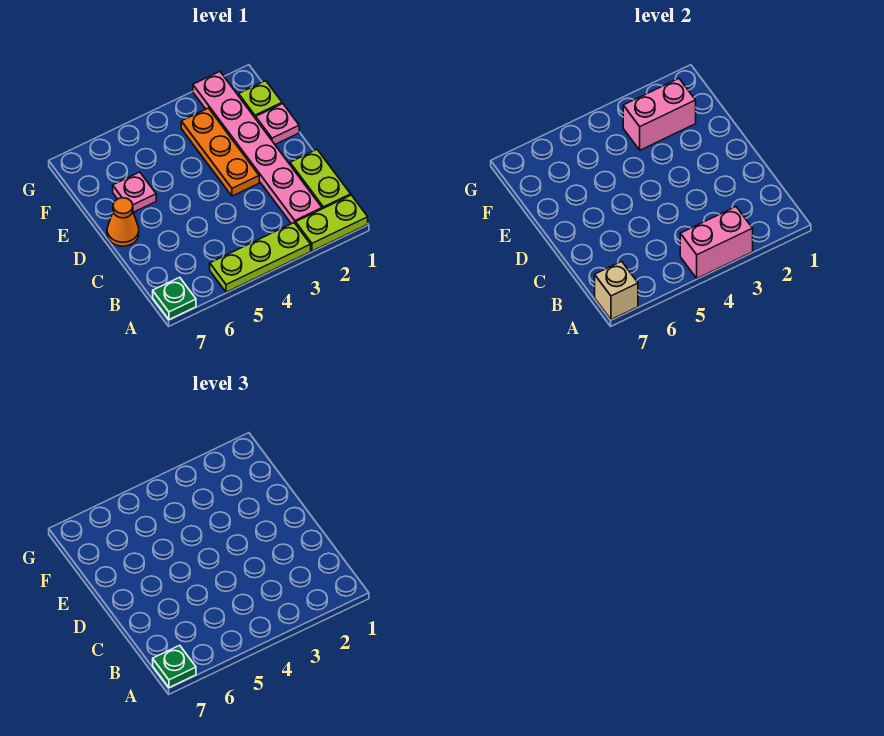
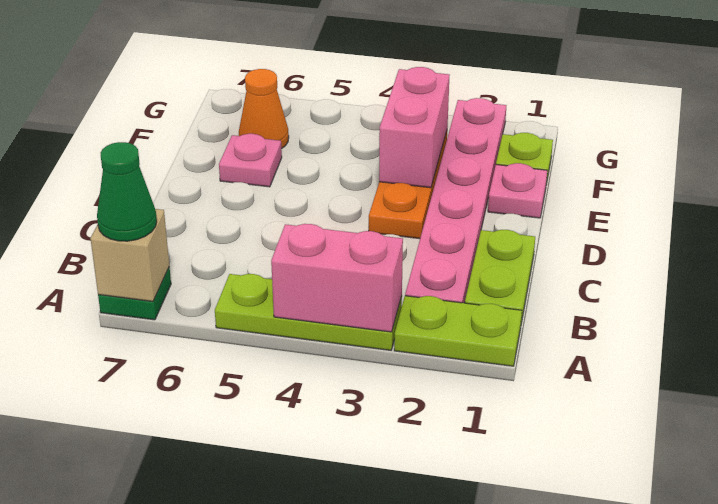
green plate A7 level 3 -> green cone A7 level 3
orange cone D7 level 1 -> orange cone F6 level 1
pink brick F2:F3 level 2 -> pink brick E3:F3 level 2

